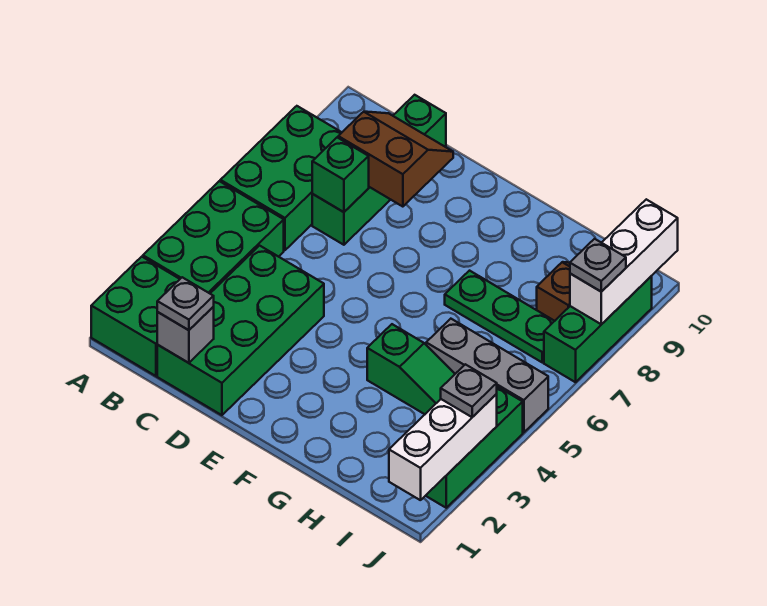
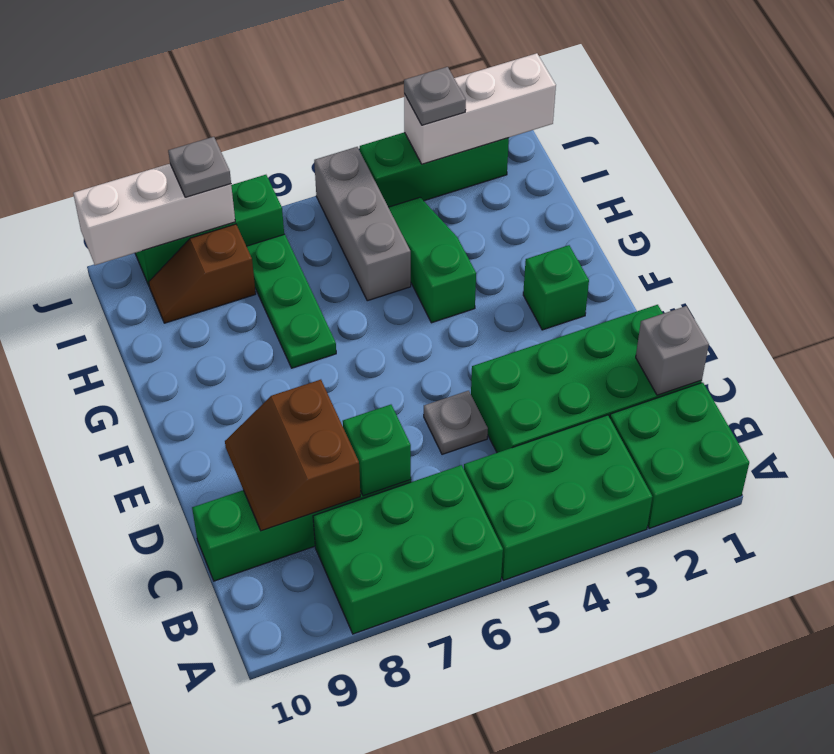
grey plate C1 level 3 -> grey plate D5 level 1
none -> green brick F2 level 1

